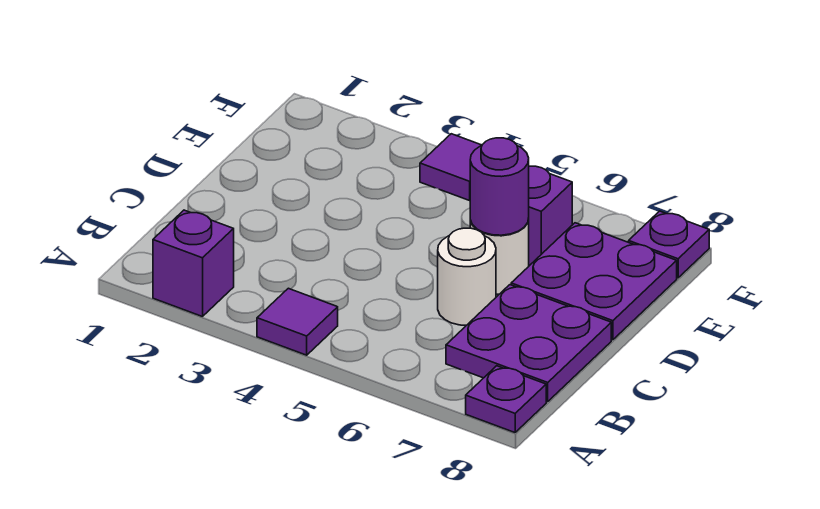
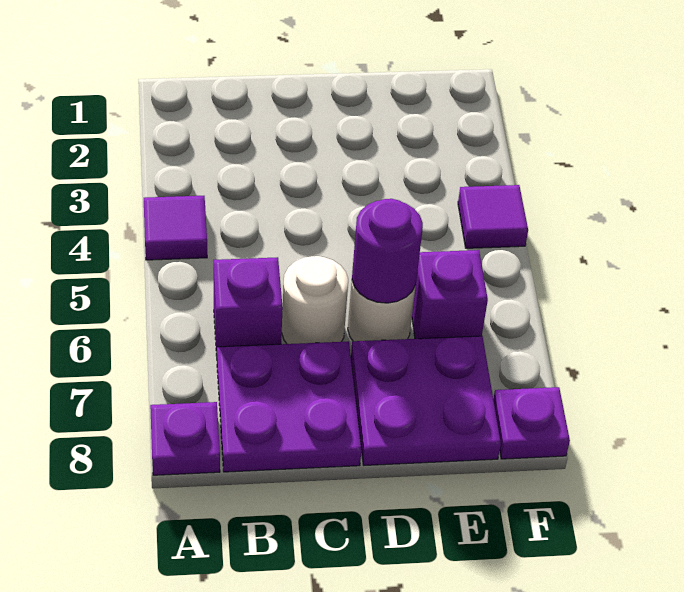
purple brick A2 level 1 -> purple brick B6 level 1

